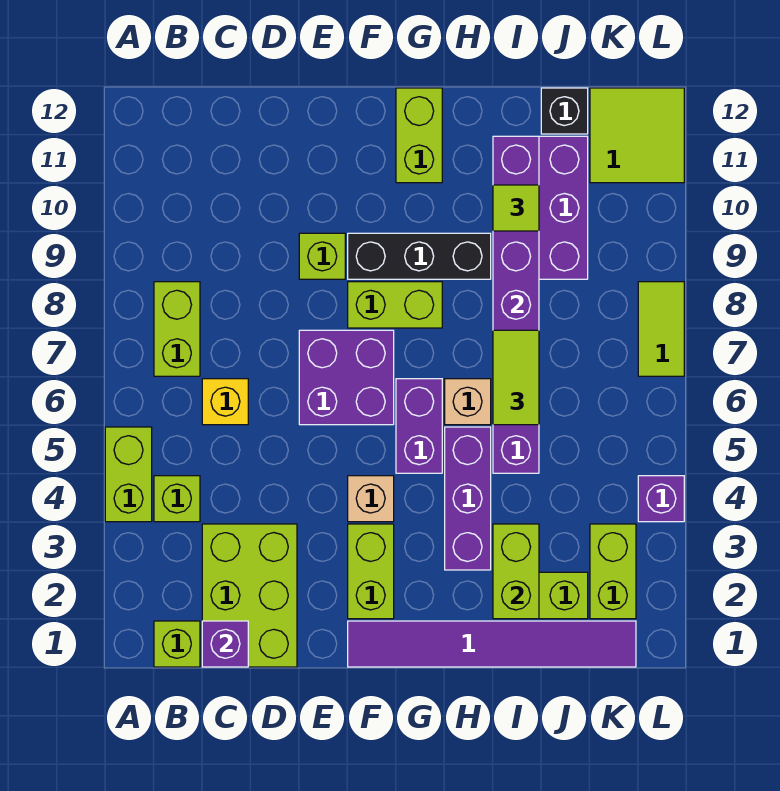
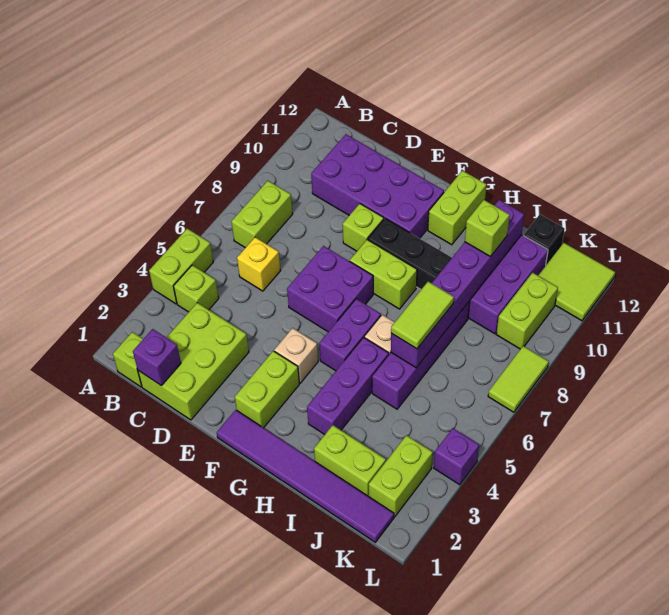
none -> purple brick C10:F11 level 1
lime brick I2:I3 level 2 -> lime brick K9:K10 level 1
lime tile I10 level 3 -> lime brick I10 level 3

